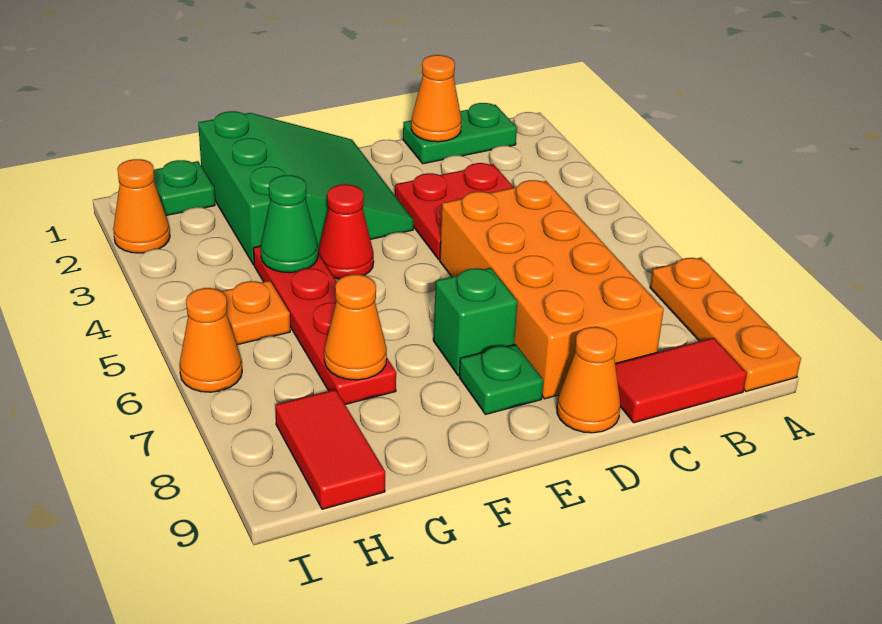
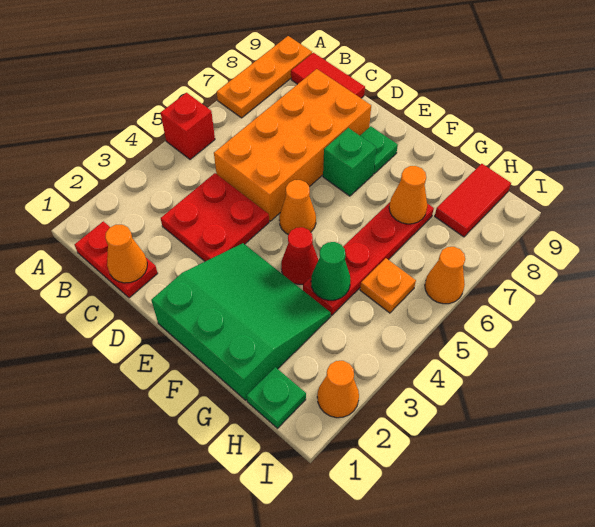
none -> red brick A5 level 1
green plate B1:C1 level 1 -> red plate B1:C1 level 1
orange cone D9 level 1 -> orange cone E5 level 1
green slope E1:G3 level 1 top G -> green slope E1:G3 level 1 top 1

